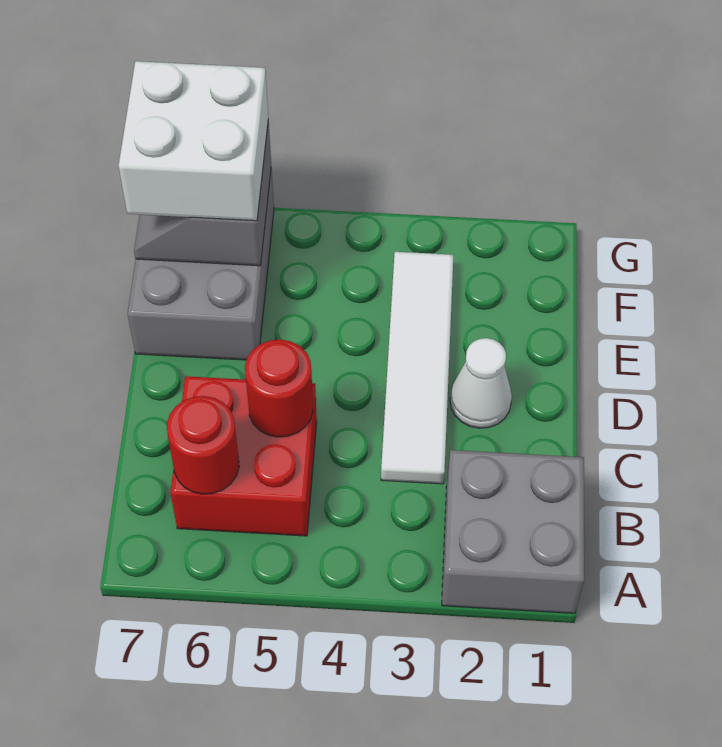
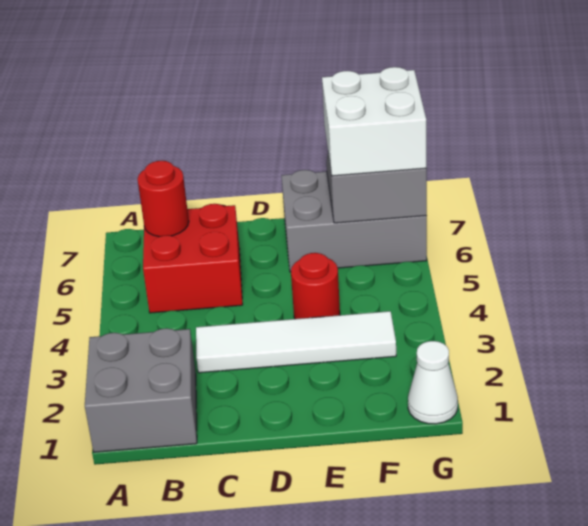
red round brick C5 level 2 -> red round brick E4 level 1
white cone D2 level 1 -> white cone G1 level 1

